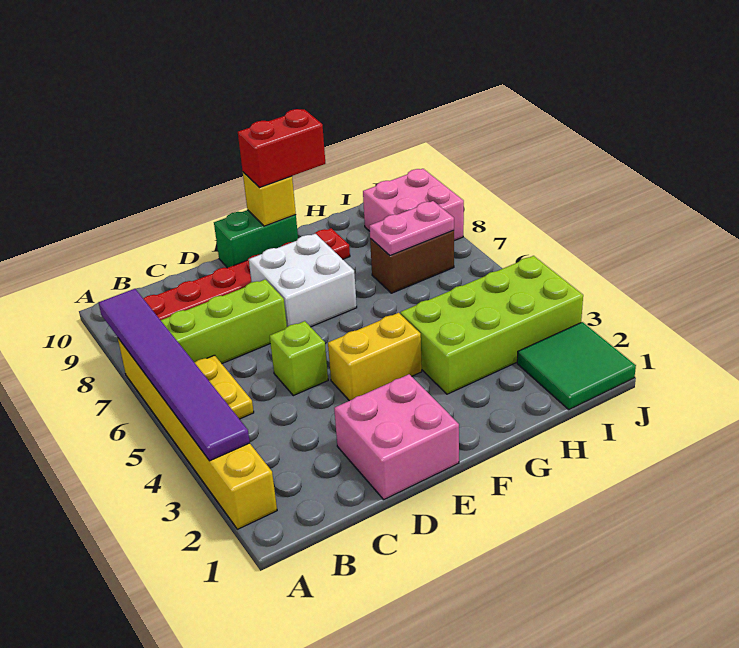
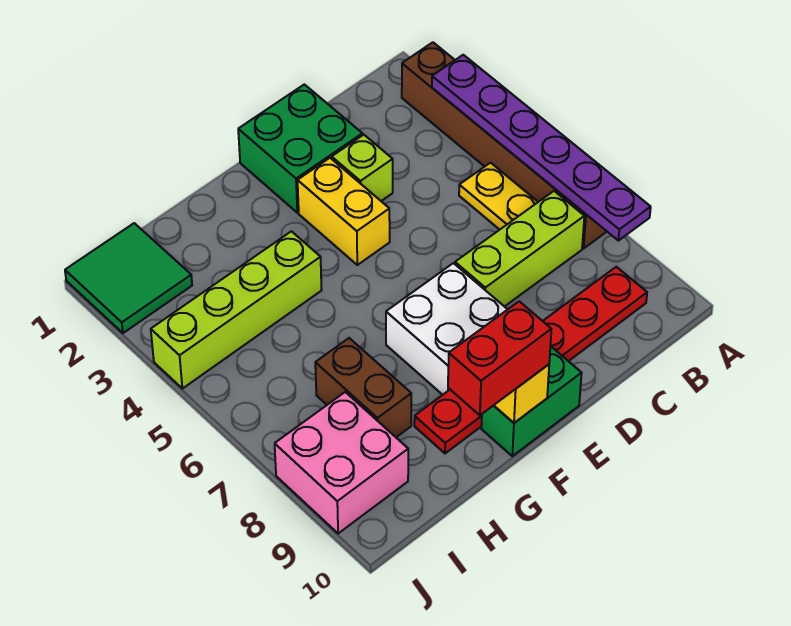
yellow brick A2:A7 level 1 -> brown brick A2:A7 level 1
purple tile A3:A8 level 2 -> purple plate A3:A8 level 2
pink brick D1:E2 level 1 -> green brick D1:E2 level 1
lime brick D5 level 1 -> lime brick D3 level 1
yellow brick E4:F4 level 1 -> yellow brick E3:E4 level 1
lime brick G3:J4 level 1 -> lime brick G4:J4 level 1
brown brick H7:I7 level 1 -> brown brick H7:H8 level 1
pink plate H7:I7 level 2 -> none

